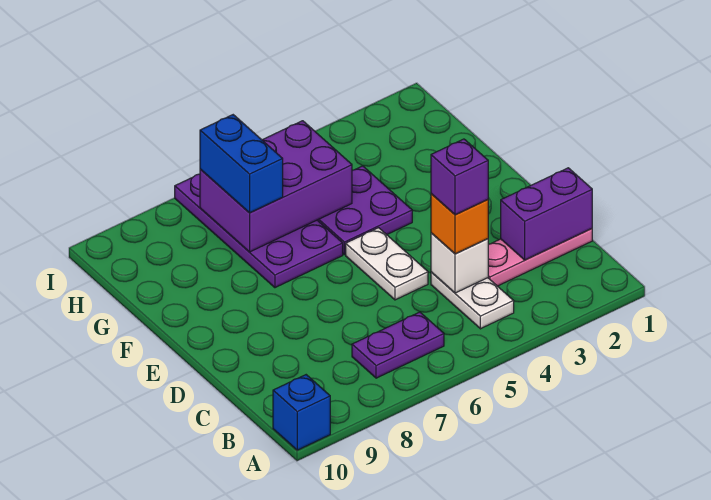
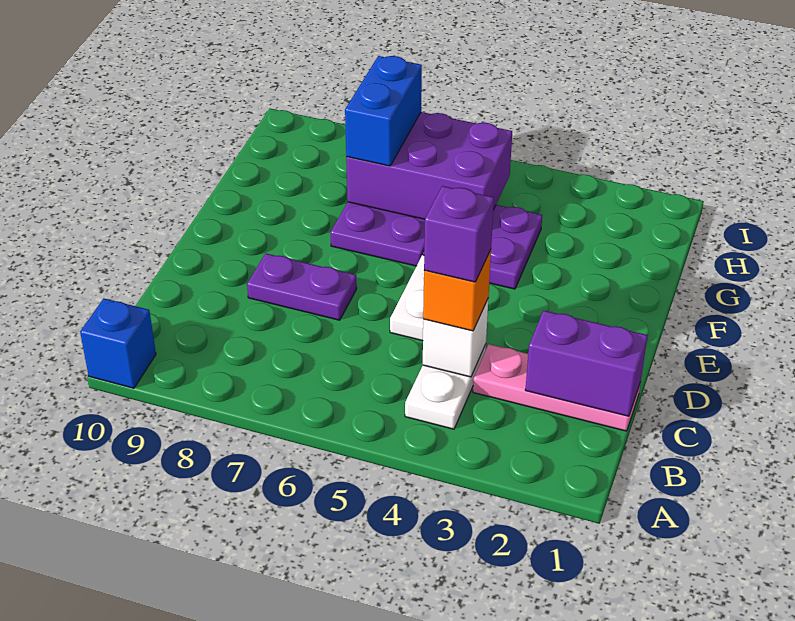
purple plate B6:B7 level 1 -> purple plate D7:D8 level 1

